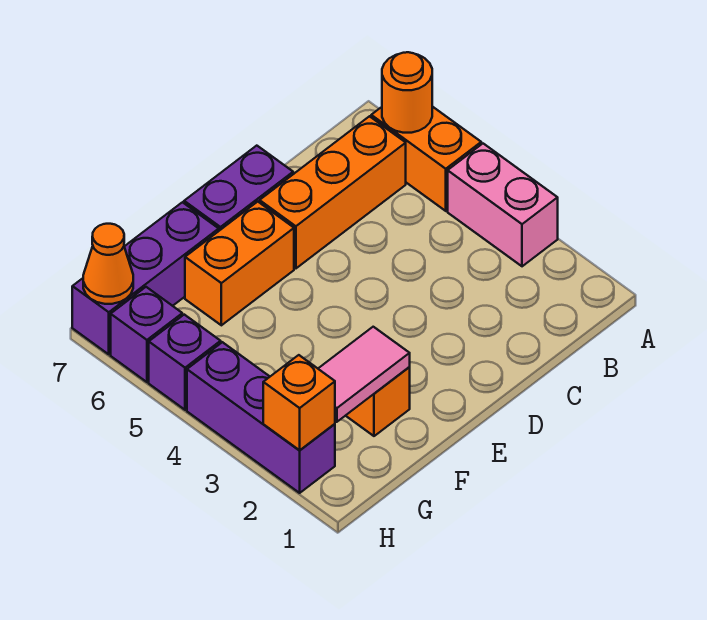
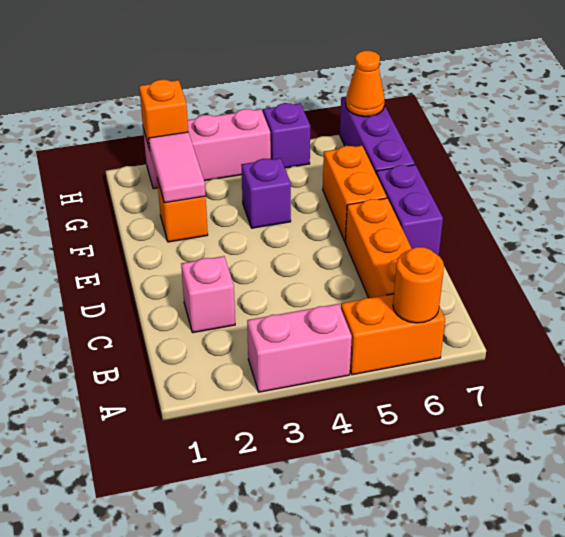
none -> pink brick C2 level 1
purple brick H2:H4 level 1 -> pink brick H2:H4 level 1
purple brick H6 level 1 -> purple brick F4 level 1

